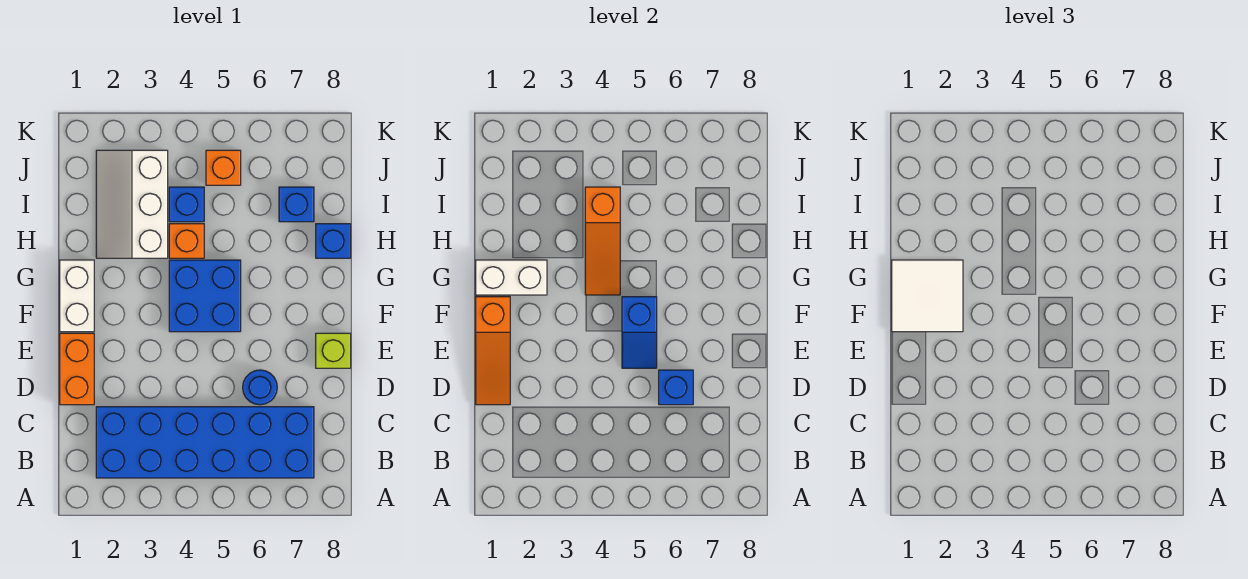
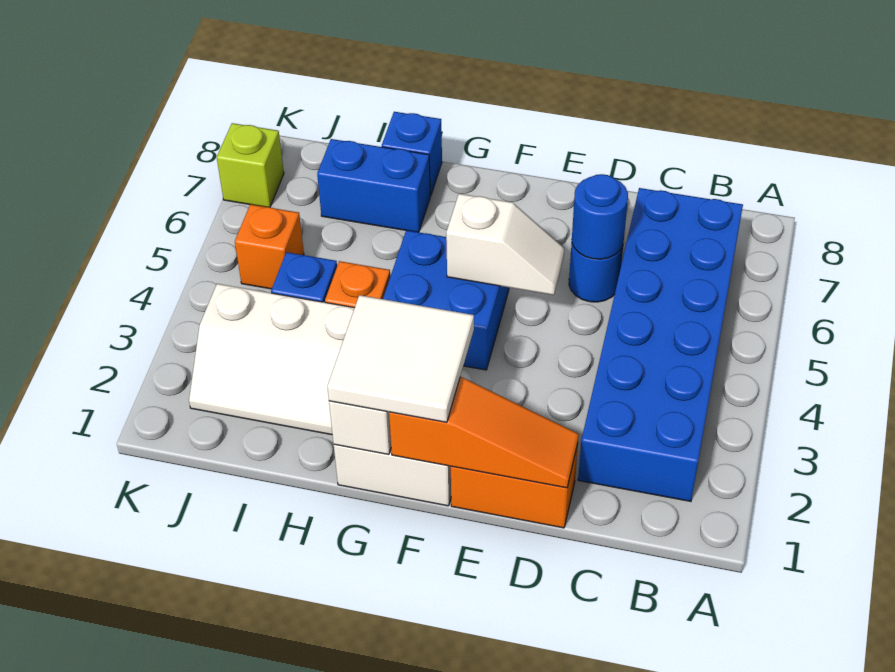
blue brick D6 level 2 -> blue round brick D6 level 2
blue slope E5:F5 level 2 top F -> white slope E5:F5 level 2 top F
lime brick E8 level 1 -> lime brick K7 level 1
orange slope G4:I4 level 2 top I -> none
blue brick I7 level 1 -> blue brick H7:I7 level 1

